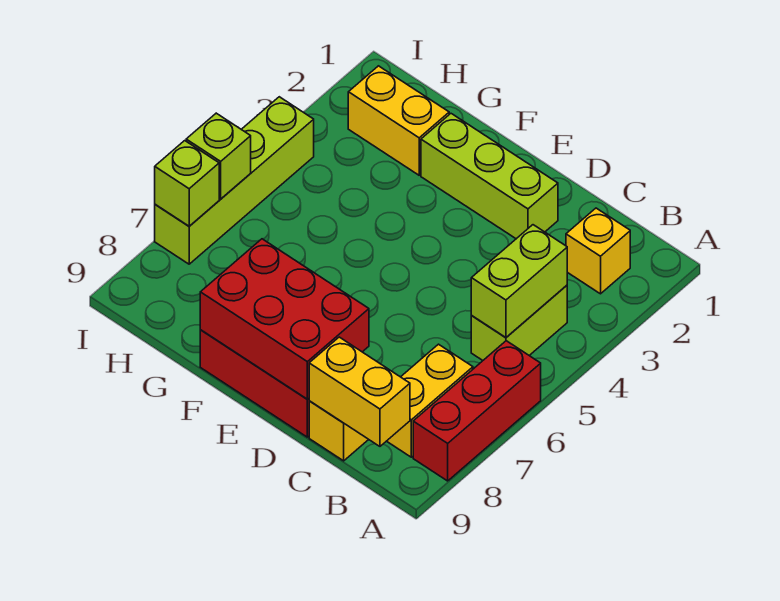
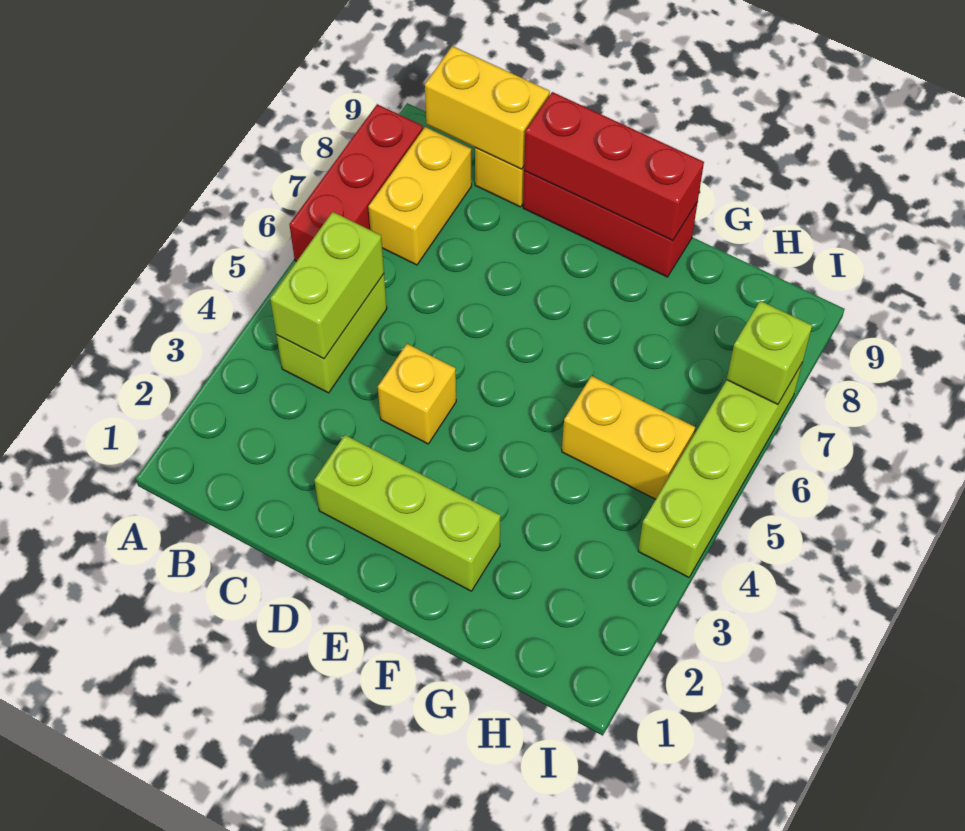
yellow brick B2 level 1 -> yellow brick D4 level 1
red brick D8:F9 level 2 -> red brick D9:F9 level 2
yellow brick G2:H2 level 1 -> yellow brick G5:H5 level 1
lime brick I6 level 2 -> none

